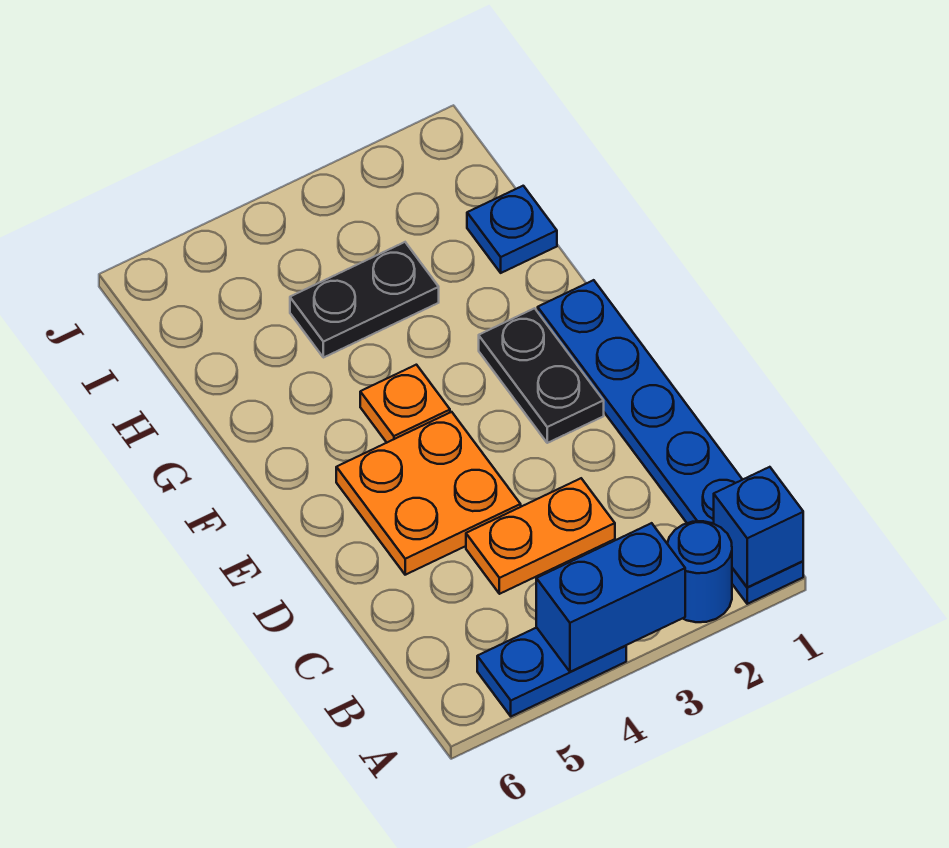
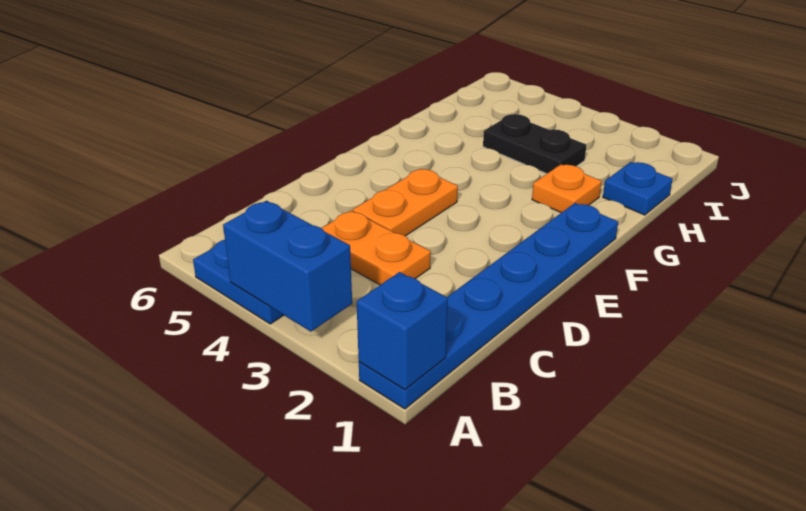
blue round brick A2 level 1 -> none
orange plate D4:E5 level 1 -> orange plate D4:E4 level 1
black plate E2:F2 level 1 -> none
orange plate F4 level 1 -> orange plate G2 level 1

